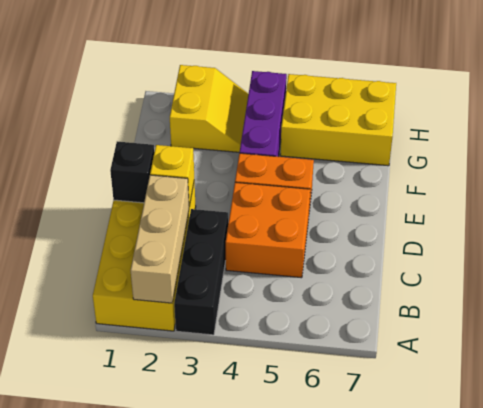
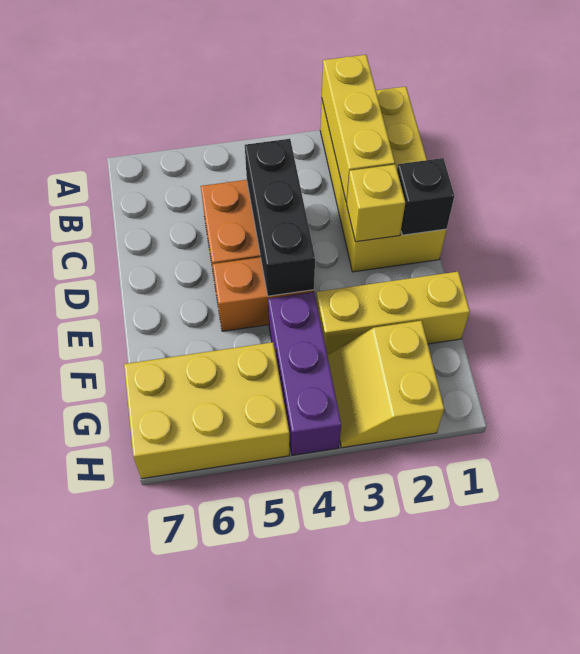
tan brick A2:C2 level 2 -> yellow brick A2:C2 level 2
black brick A3:C3 level 1 -> black brick C4:E4 level 2
none -> yellow brick F1:F3 level 1

